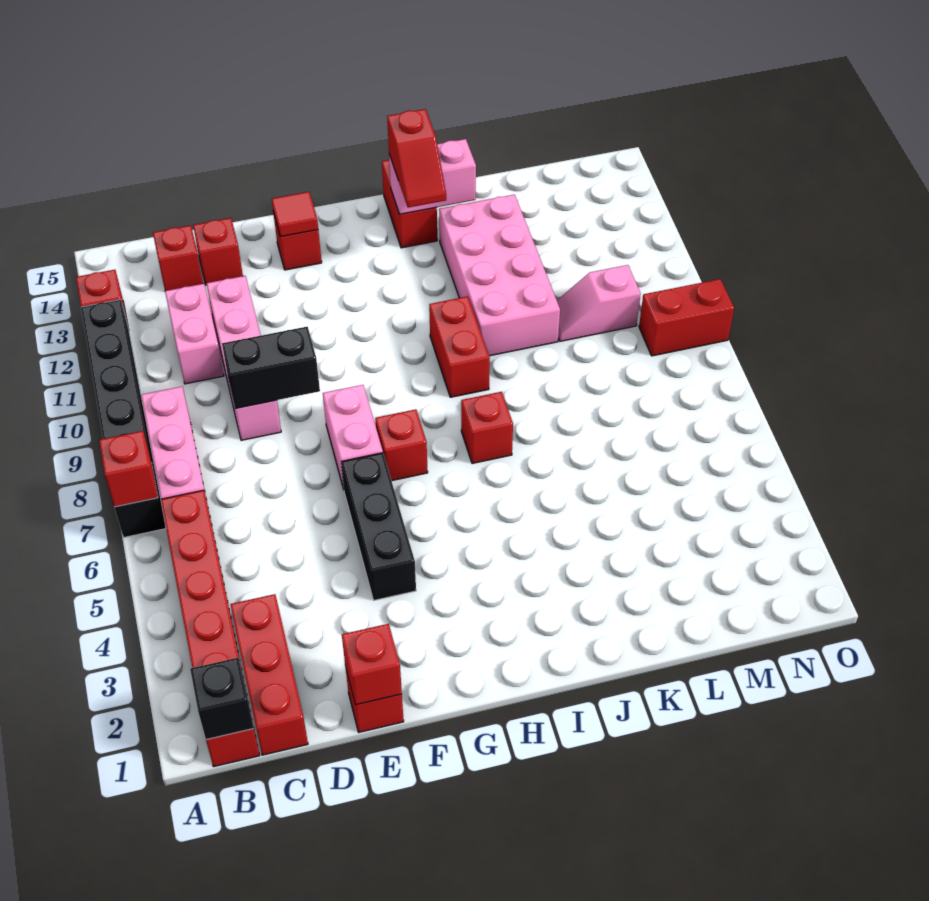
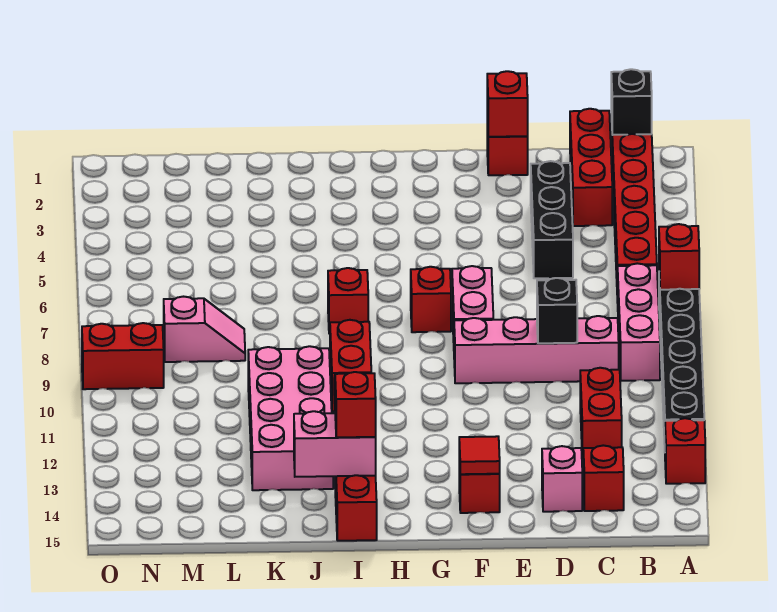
pink brick C11:C12 level 1 -> red brick C11:C12 level 1
pink brick D9:D12 level 1 -> pink brick C9:F9 level 1
black brick D9:E9 level 2 -> black brick D9 level 2
red brick D14 level 1 -> pink brick D14 level 1
black brick F4:F6 level 1 -> black brick D3:D5 level 1
pink slope L10:M10 level 1 top M -> pink slope L8:M8 level 1 top M

